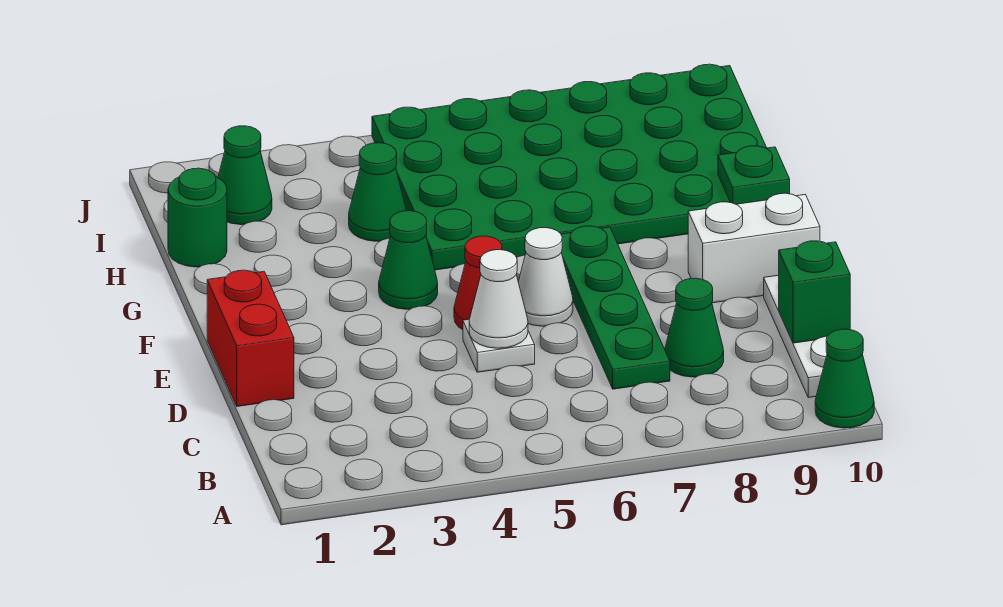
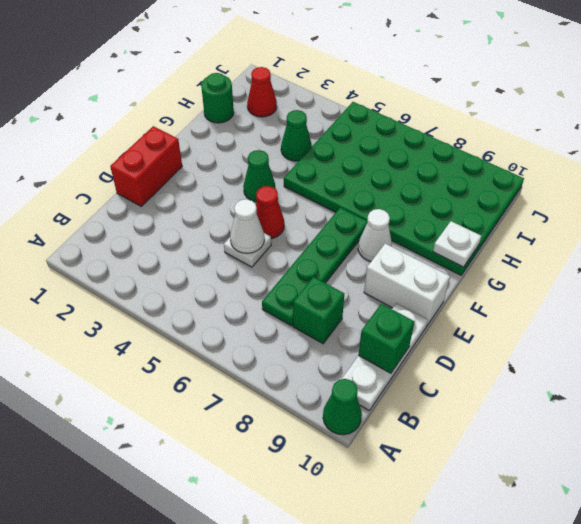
green cone C8 level 1 -> green brick C8 level 1
white cone E6 level 1 -> white cone F8 level 1
green plate G10 level 2 -> white plate G10 level 2
green cone I2 level 1 -> red cone I2 level 1

